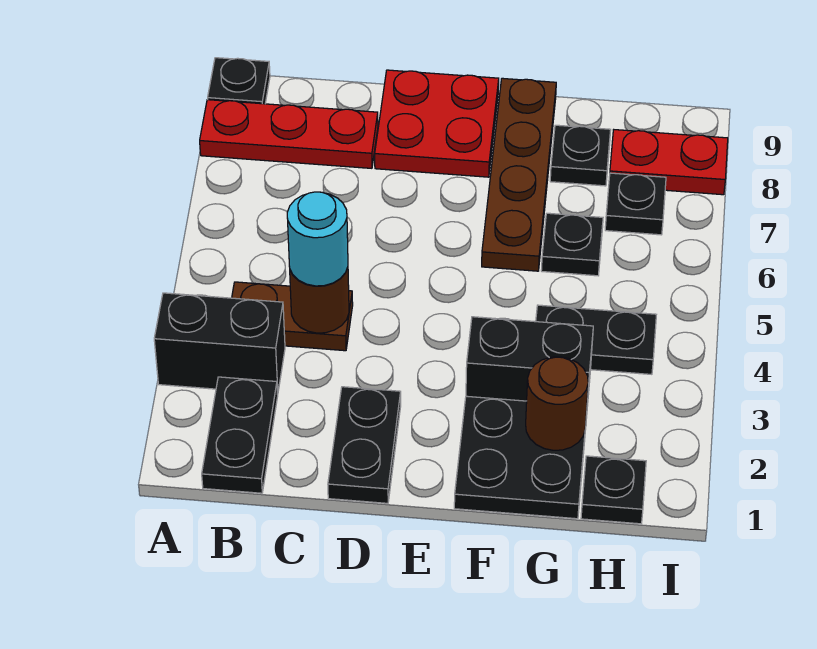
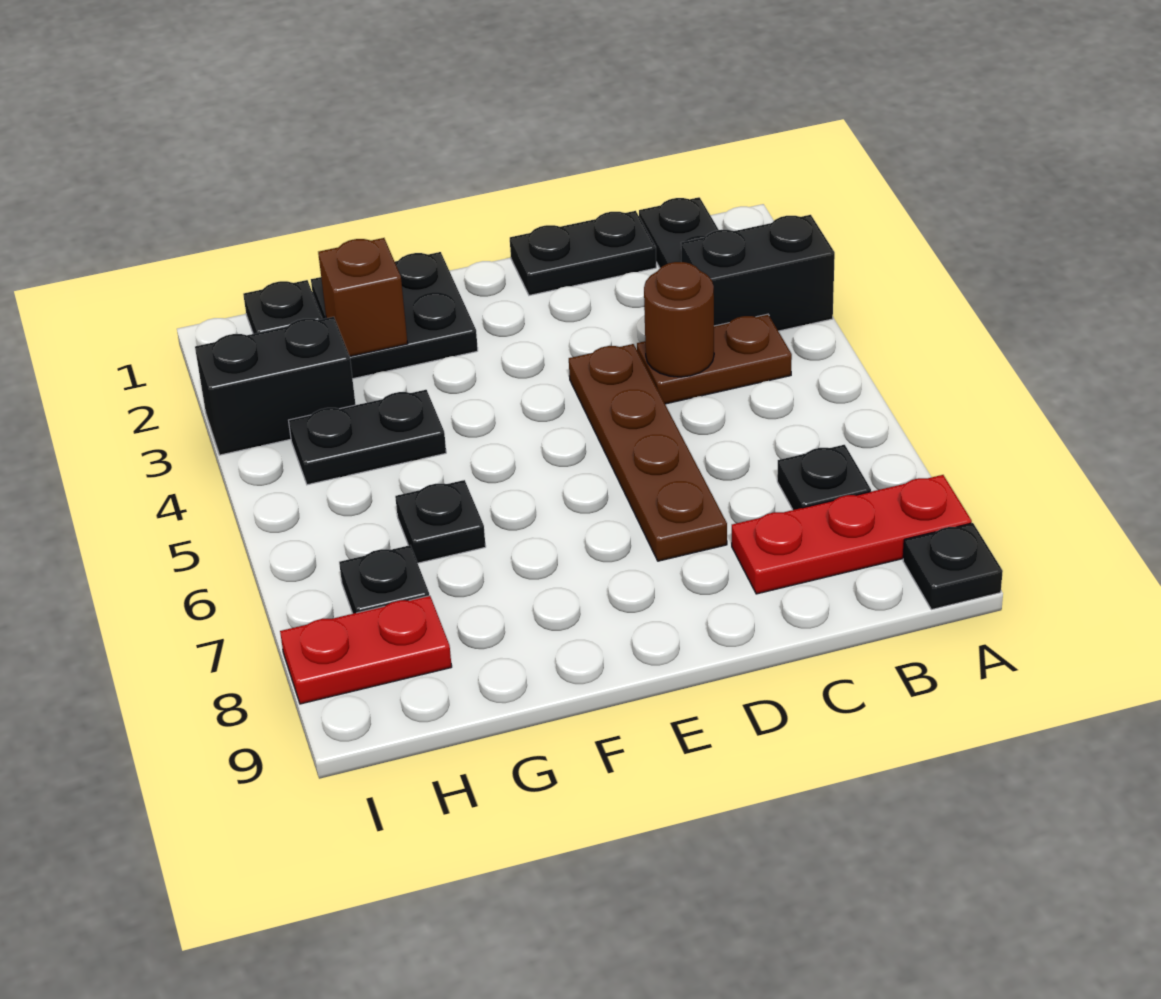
cyan round brick C4 level 3 -> none
black plate D1:D2 level 1 -> black plate C1:D1 level 1
red plate D8:E9 level 1 -> none
black brick F3:G3 level 1 -> black brick H3:I3 level 1
brown plate F6:F9 level 1 -> brown plate D4:D7 level 1
brown round brick G2 level 2 -> brown brick G2 level 2
black plate G8 level 1 -> black plate B7 level 1

